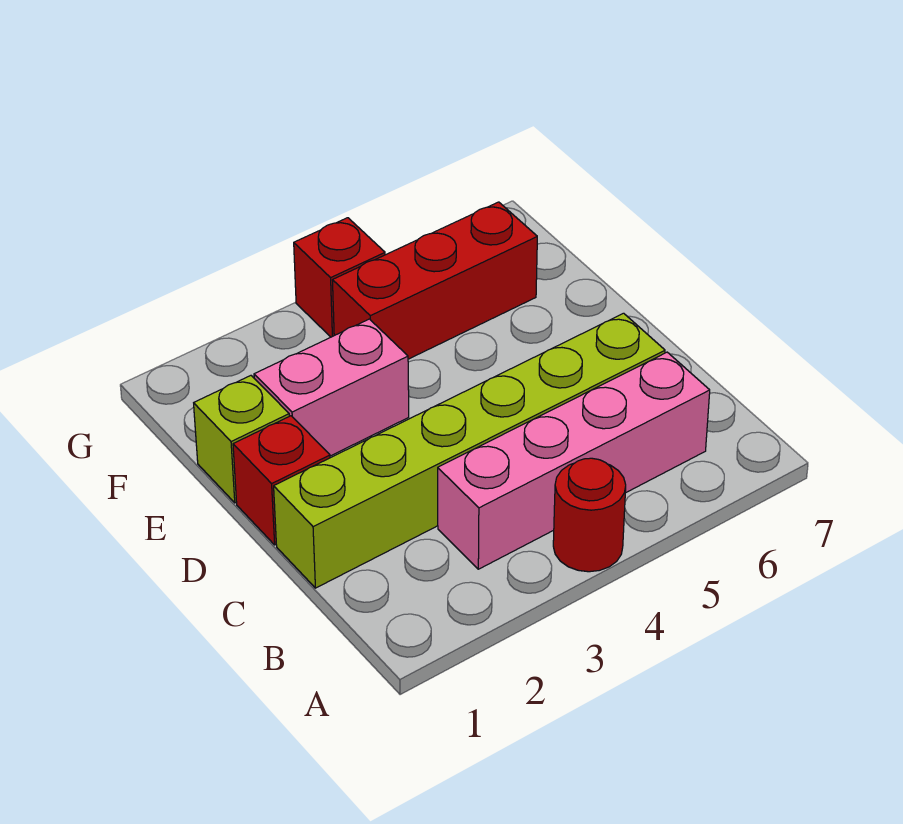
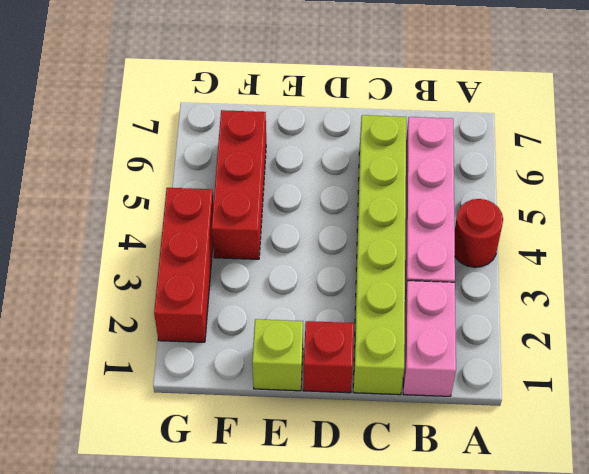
pink brick E2:E3 level 1 -> pink brick B1:B2 level 1
red brick G4 level 1 -> red brick G2:G4 level 1

